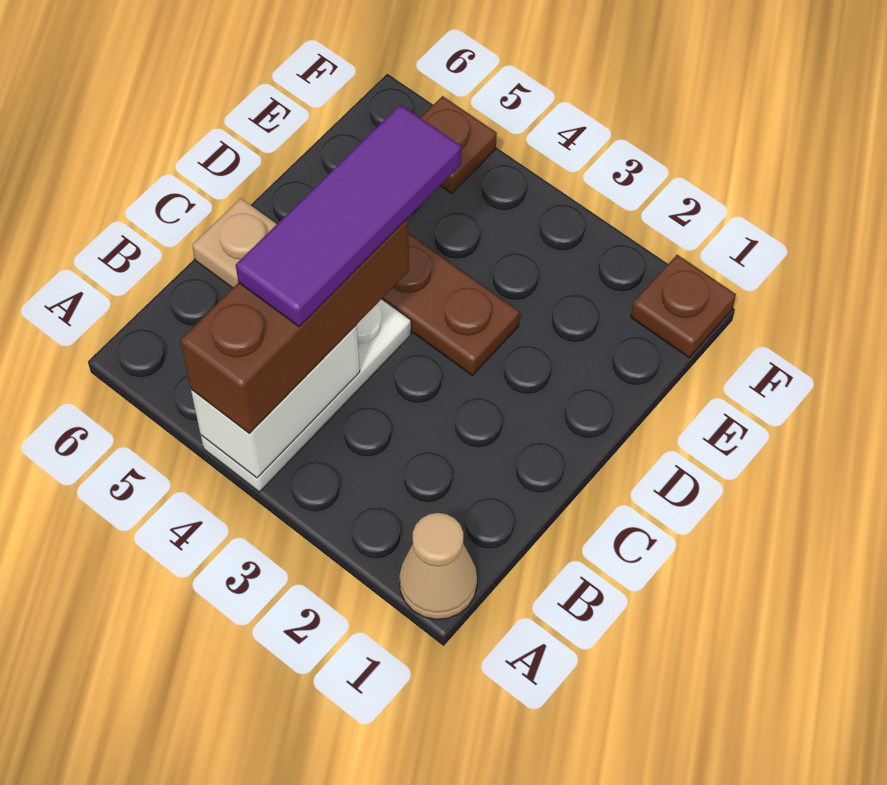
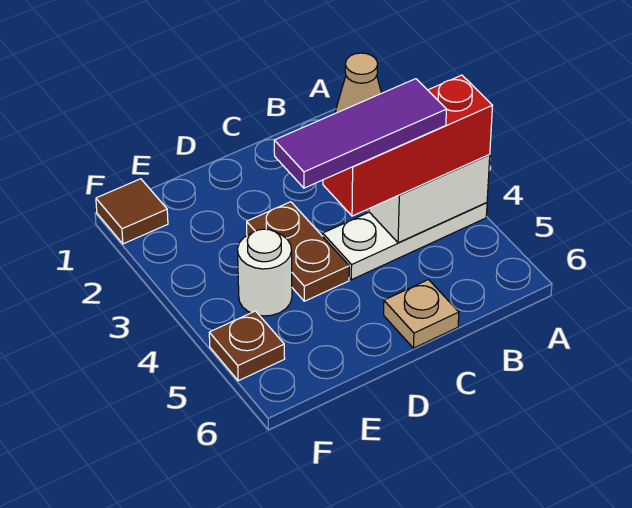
brown brick A4:C4 level 3 -> red brick A4:C4 level 3
none -> white round brick E4 level 1
brown plate F1 level 1 -> brown tile F1 level 1

